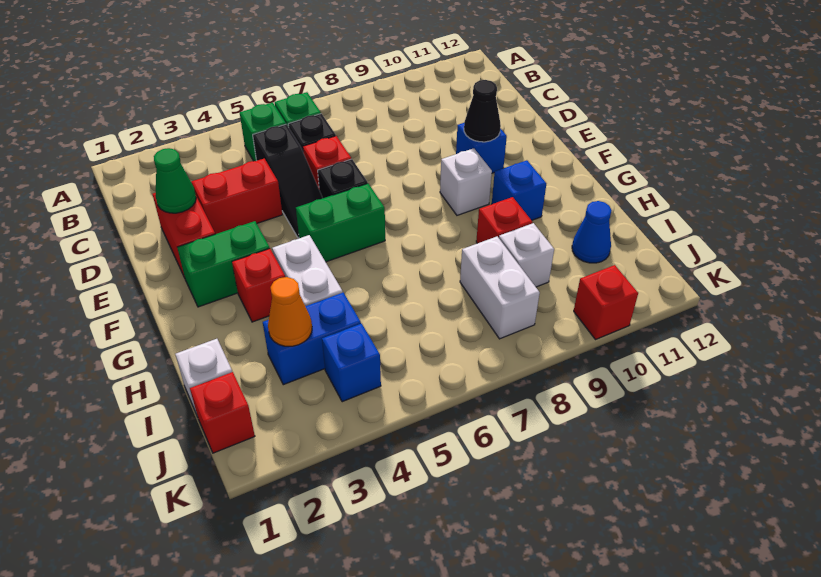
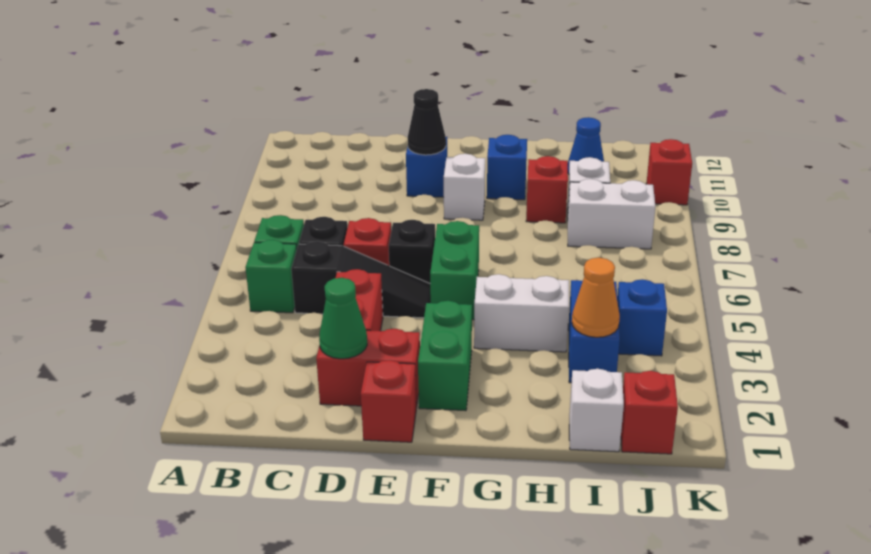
red brick G3 level 1 -> red brick E1 level 1

